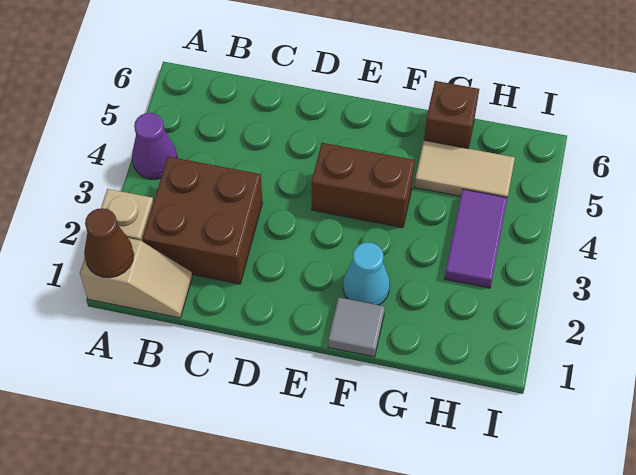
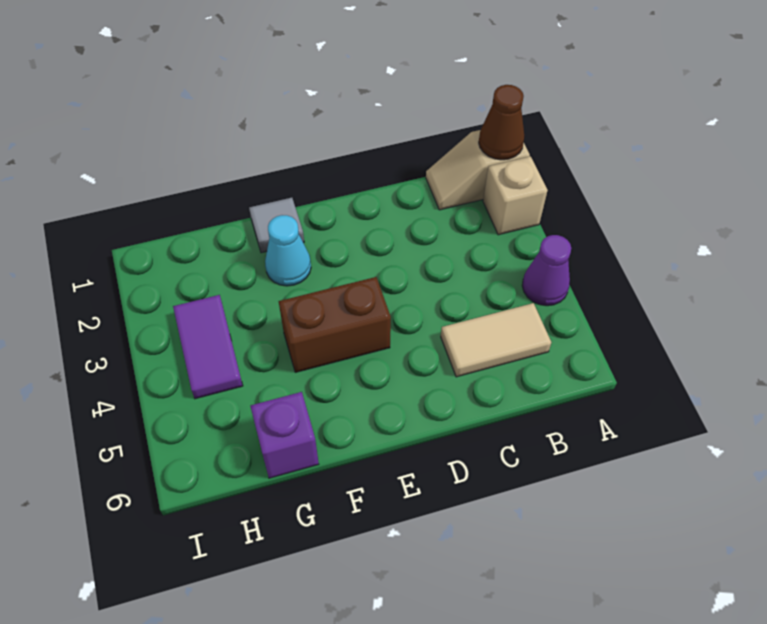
brown brick B2:C3 level 1 -> none
tan tile G5:H5 level 1 -> tan tile B5:C5 level 1
brown brick G6 level 1 -> purple brick G6 level 1

